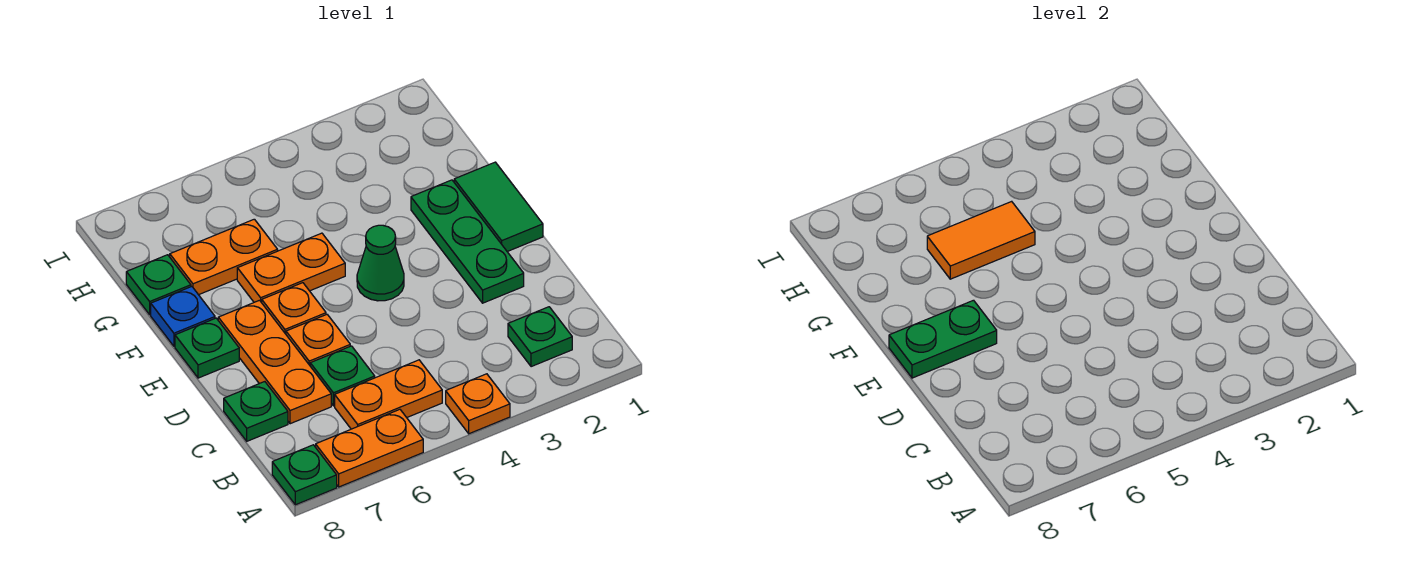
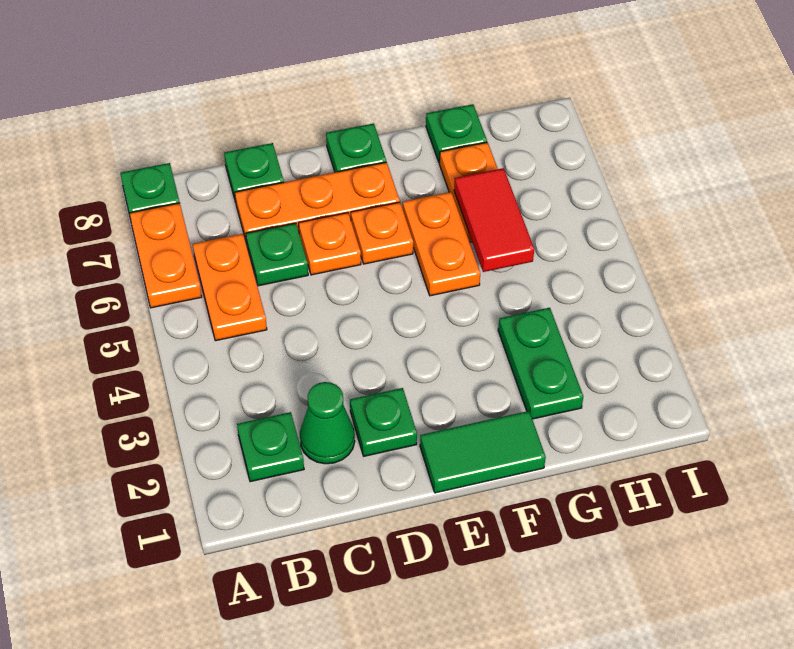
orange plate A4 level 1 -> none
green plate D2:F2 level 1 -> green plate D2 level 1
green cone E4 level 1 -> green cone C2 level 1
green plate E7:E8 level 2 -> green plate G2:G3 level 1
blue plate F8 level 1 -> none
orange tile G5:G6 level 2 -> red tile G5:G6 level 2

